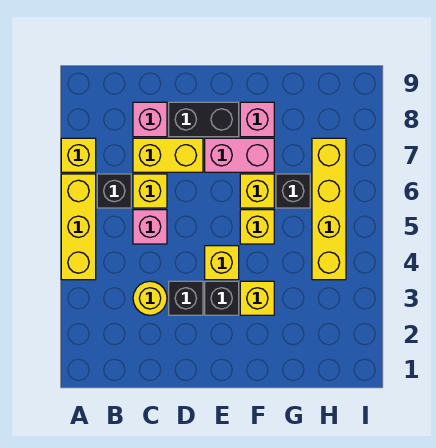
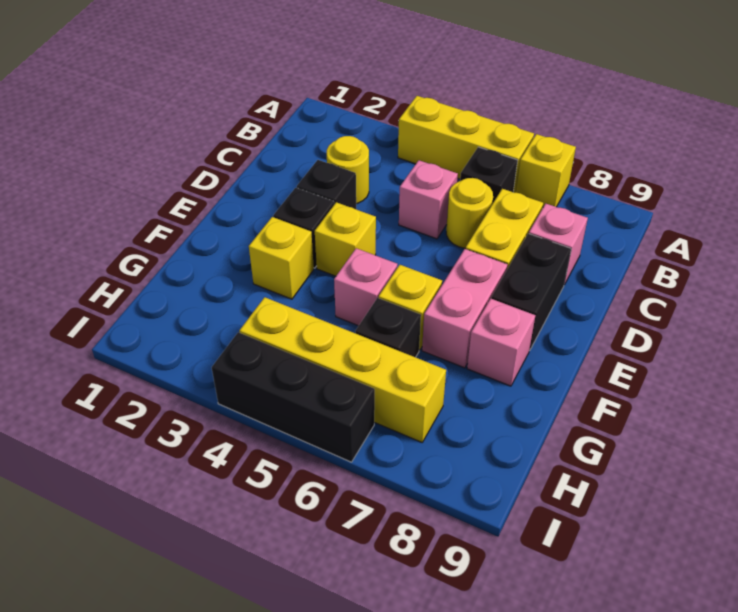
yellow brick C6 level 1 -> yellow round brick C6 level 1
yellow brick F5 level 1 -> pink brick F5 level 1
none -> black brick I4:I6 level 1

